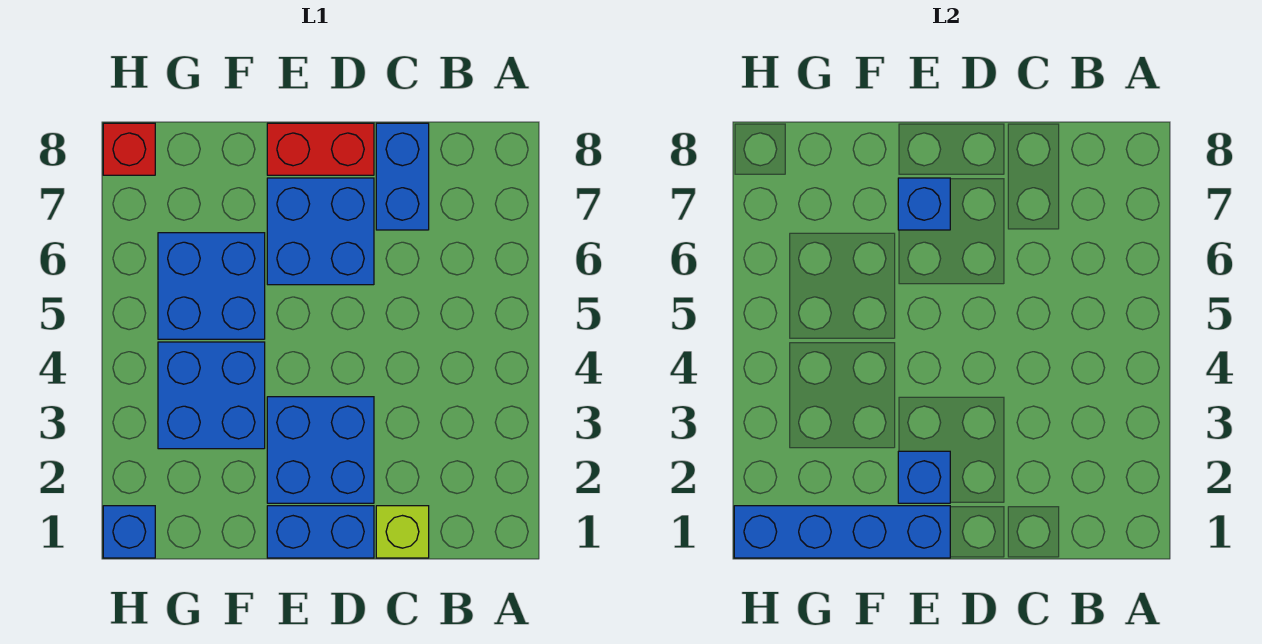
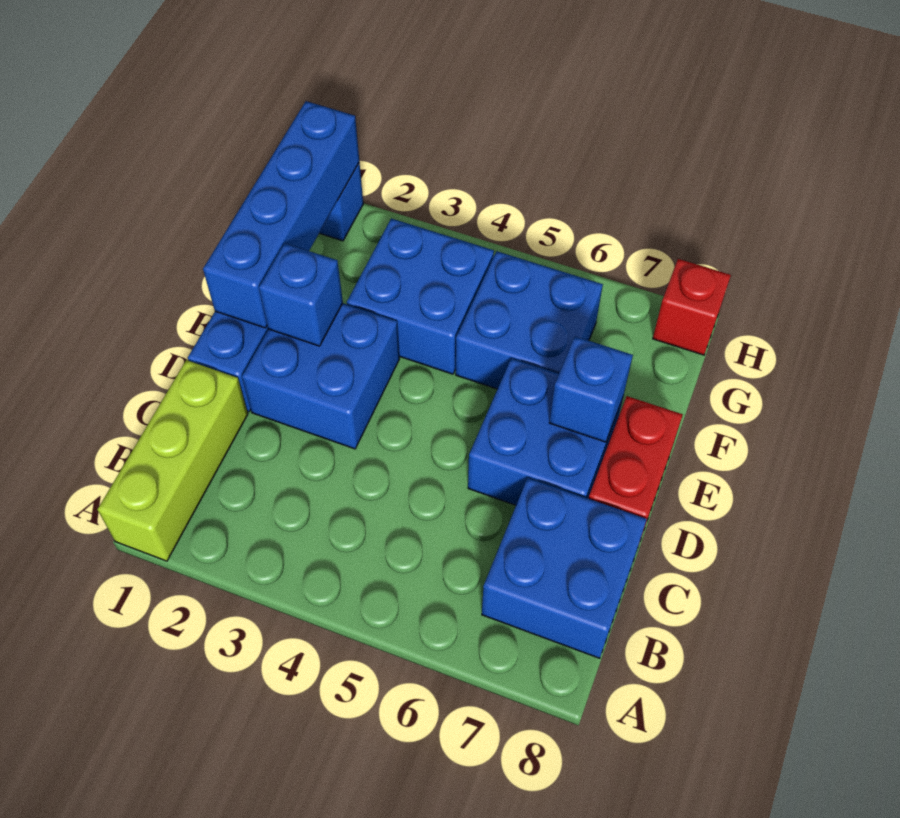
lime brick C1 level 1 -> lime brick A1:C1 level 1
blue brick C7:C8 level 1 -> blue brick B7:C8 level 1

